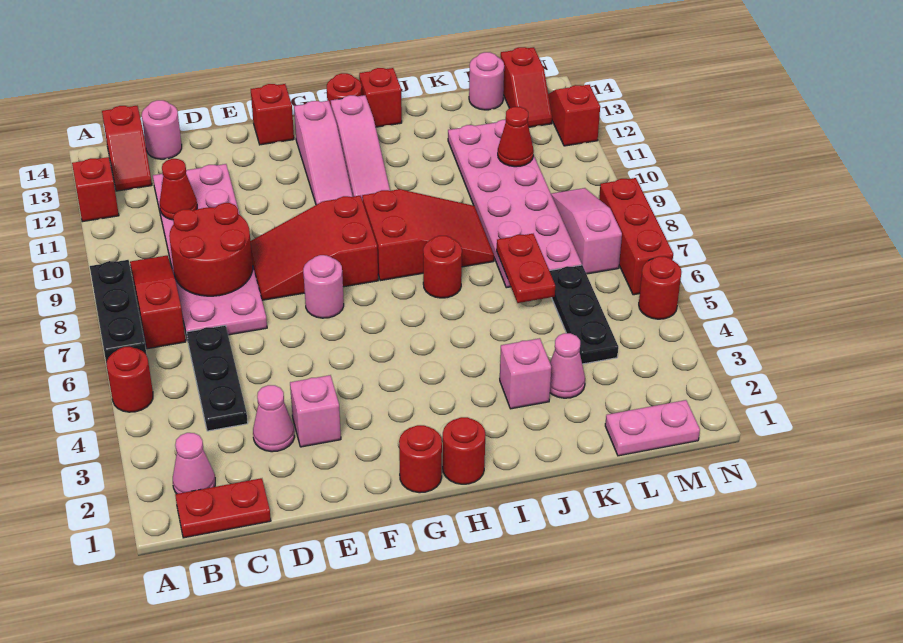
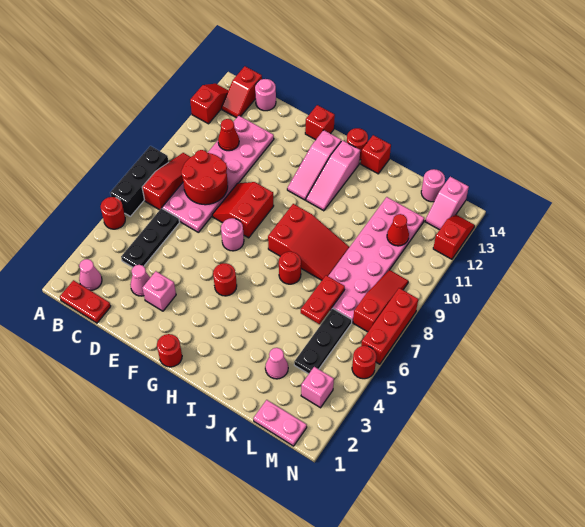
red slope E8:G9 level 1 top G -> red slope E8:F9 level 1 top F
red round brick H1 level 1 -> red round brick G5 level 1
pink brick J3 level 1 -> pink brick M3 level 1
pink slope M7:M9 level 1 top 7 -> red slope M7:M9 level 1 top 7
red slope M13:M14 level 1 top 14 -> pink slope M13:M14 level 1 top 14

